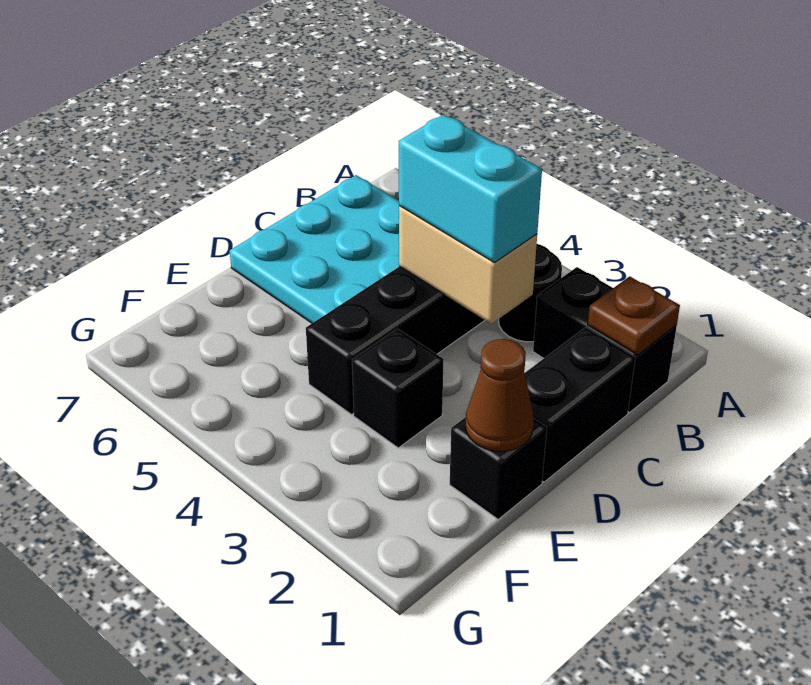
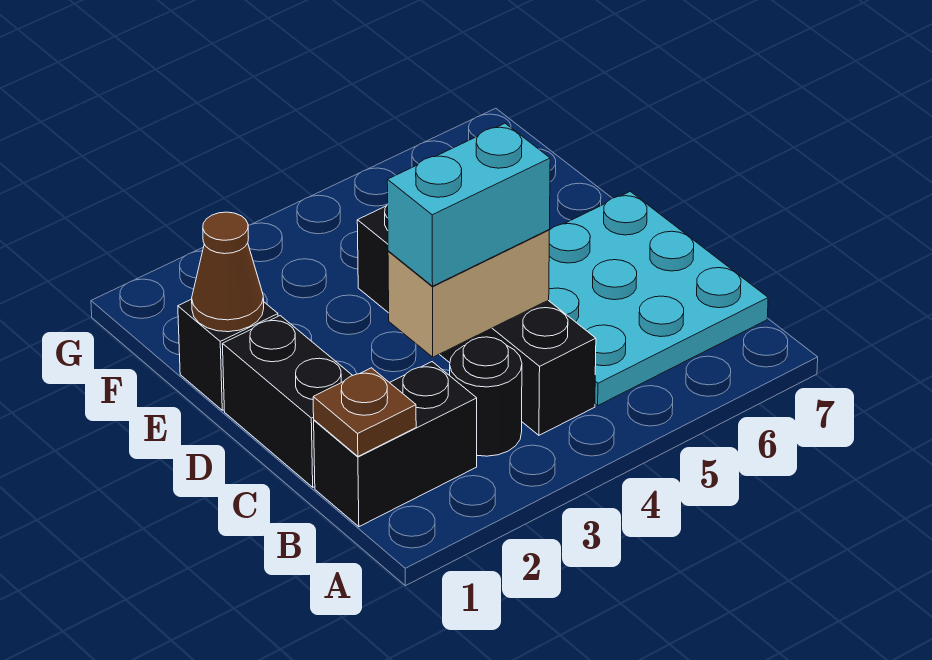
black brick E3 level 1 -> none

